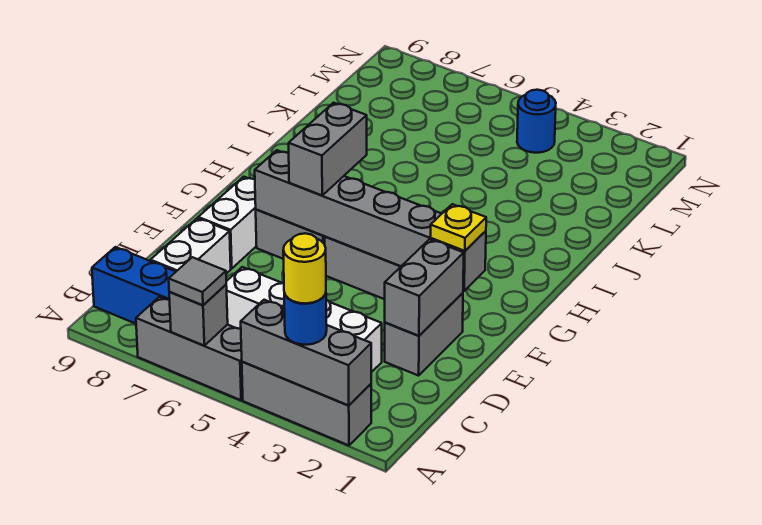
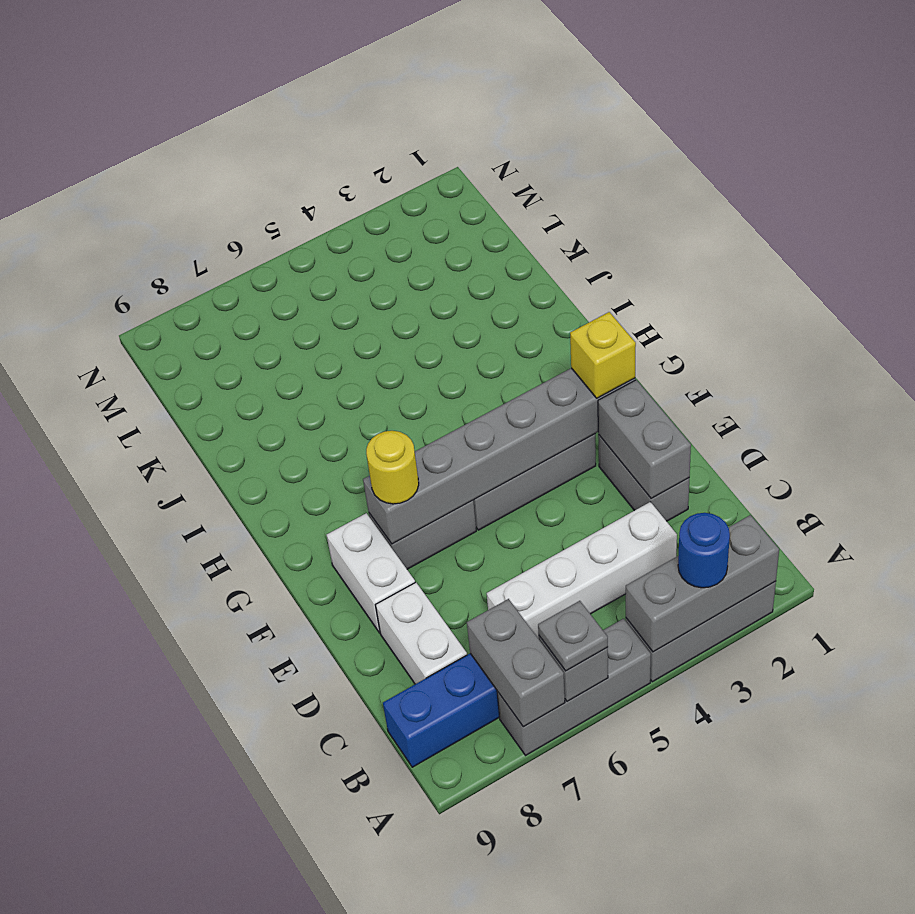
yellow round brick A3 level 4 -> yellow round brick F7 level 3
grey tile A6 level 3 -> grey plate A6 level 3
yellow plate F2 level 3 -> yellow brick F2 level 3
grey brick F6:G6 level 3 -> grey brick A7:B7 level 2
blue round brick M4 level 1 -> none

